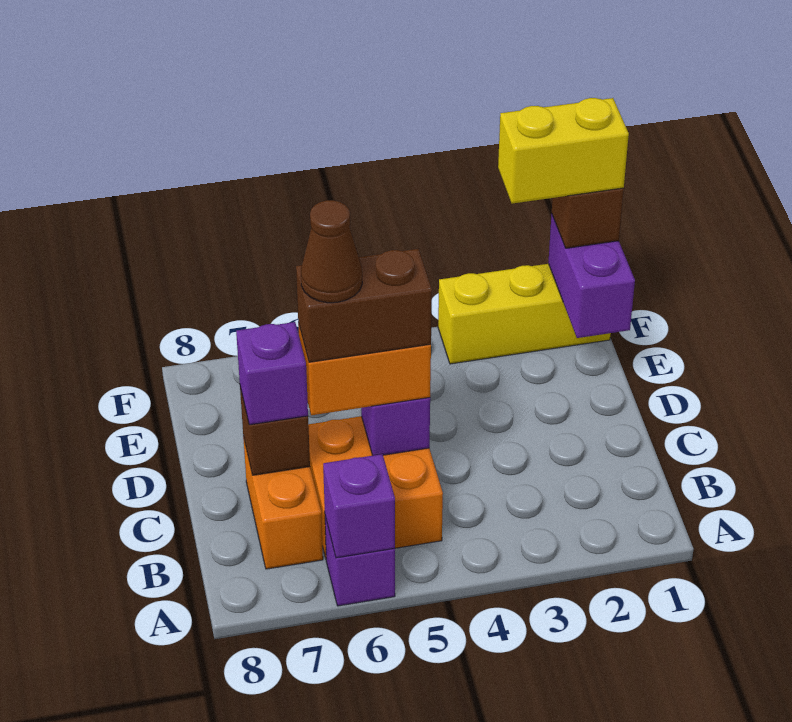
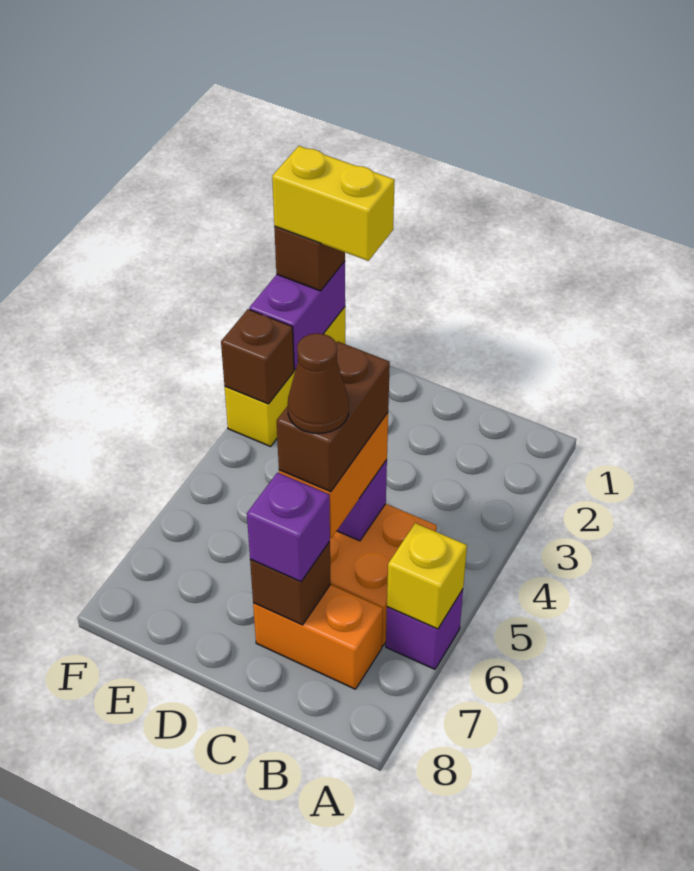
purple brick A6 level 2 -> yellow brick A6 level 2
purple brick E1:F1 level 2 -> purple brick F1:F2 level 2
yellow brick F1:F2 level 4 -> yellow brick E1:F1 level 4
none -> brown brick F3 level 2

